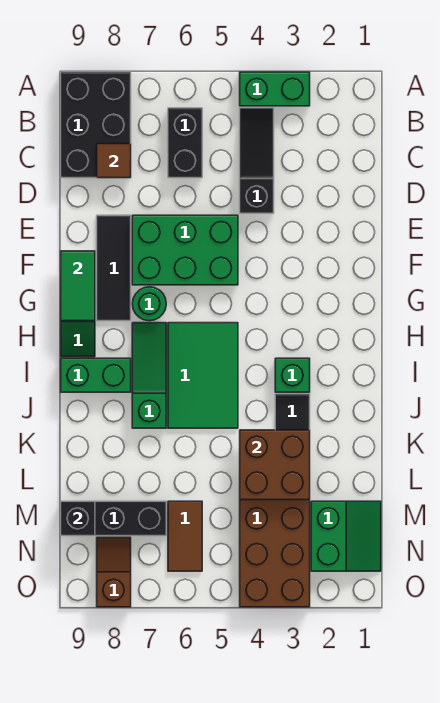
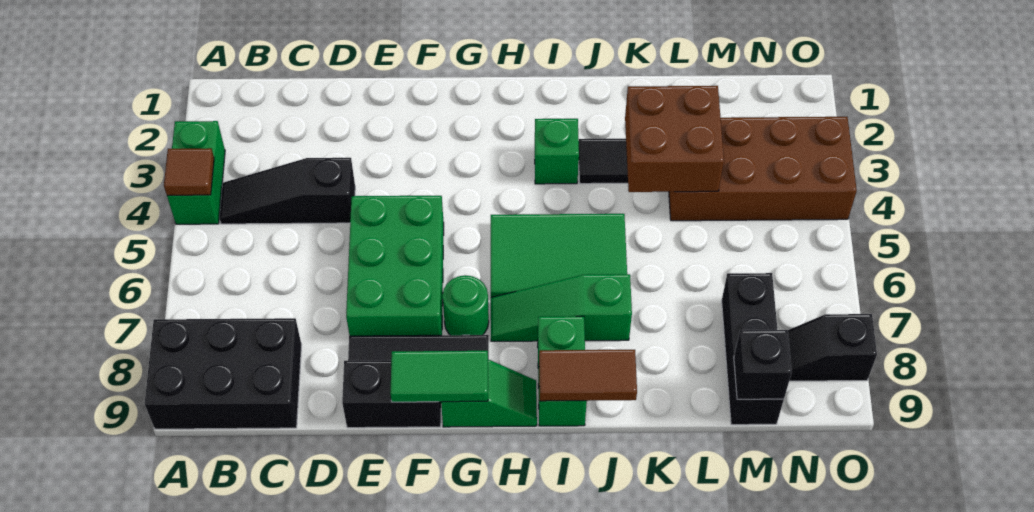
black brick B6:C6 level 1 -> black brick E9:F9 level 1
brown tile C8 level 2 -> brown tile A4 level 2
green slope M1:N2 level 1 top 2 -> none
brown tile M6:N6 level 1 -> brown tile I9:J9 level 2
brown slope N8:O8 level 1 top O -> black slope N8:O8 level 1 top O

